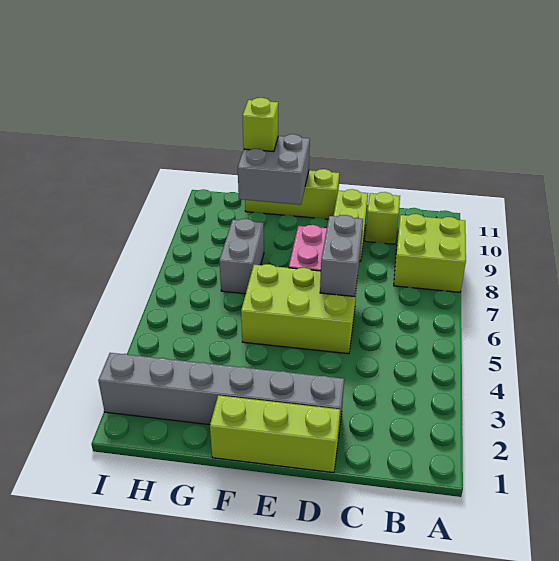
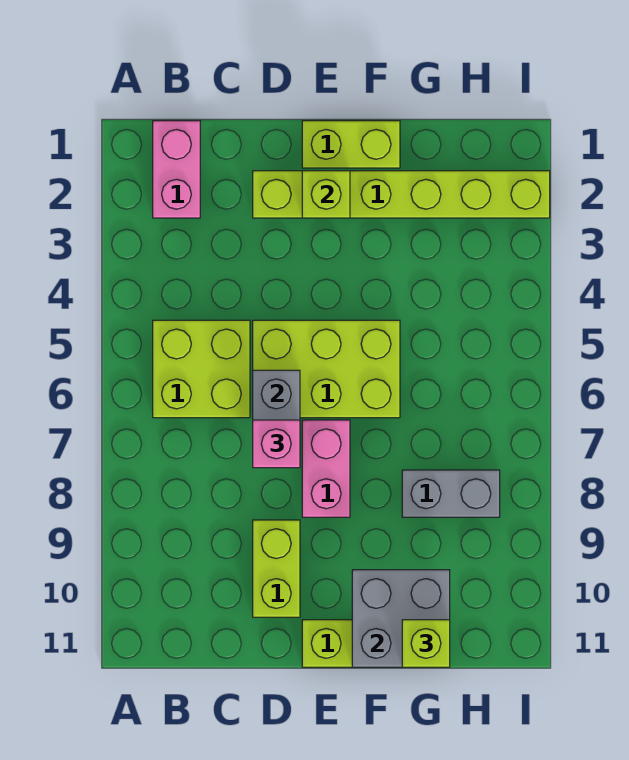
lime brick A8:B9 level 1 -> lime brick B5:C6 level 1
none -> pink brick B1:B2 level 1
lime brick C10 level 1 -> lime brick E2 level 2
lime brick D1:F1 level 1 -> lime brick E1:F1 level 1
grey brick D2:I2 level 1 -> lime brick D2:I2 level 1
none -> pink brick D7 level 3
grey brick G7:G8 level 1 -> grey brick G8:H8 level 1

